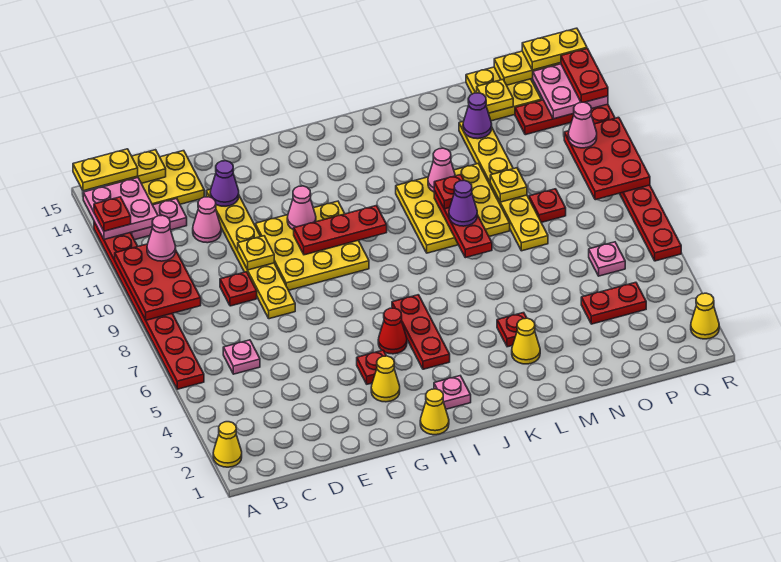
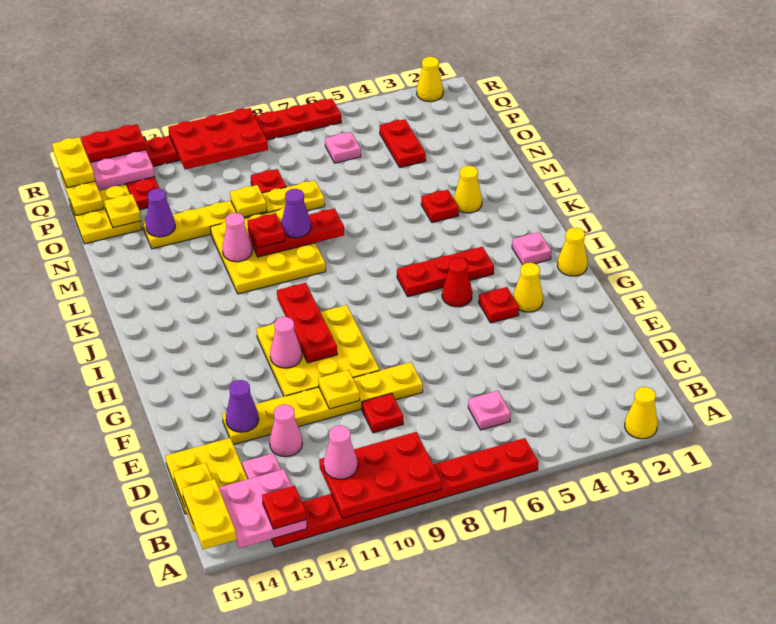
pink cone Q11 level 3 -> none

